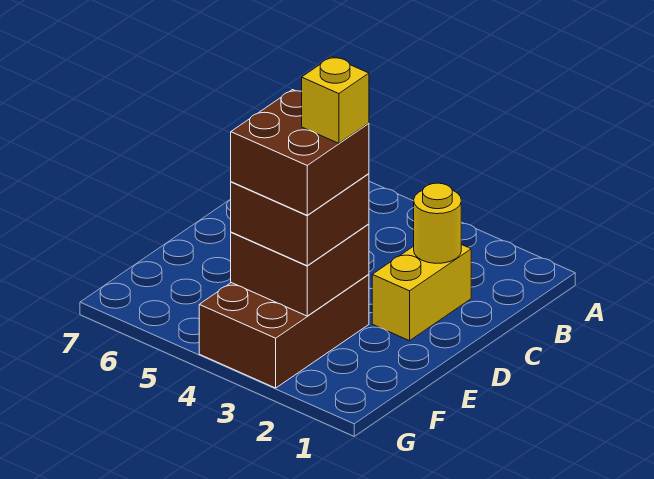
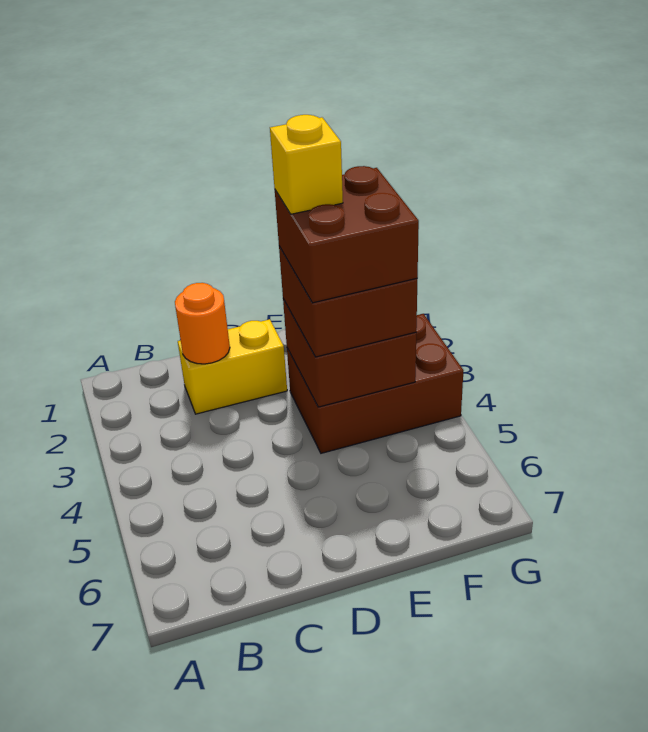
yellow round brick C2 level 2 -> orange round brick C2 level 2

